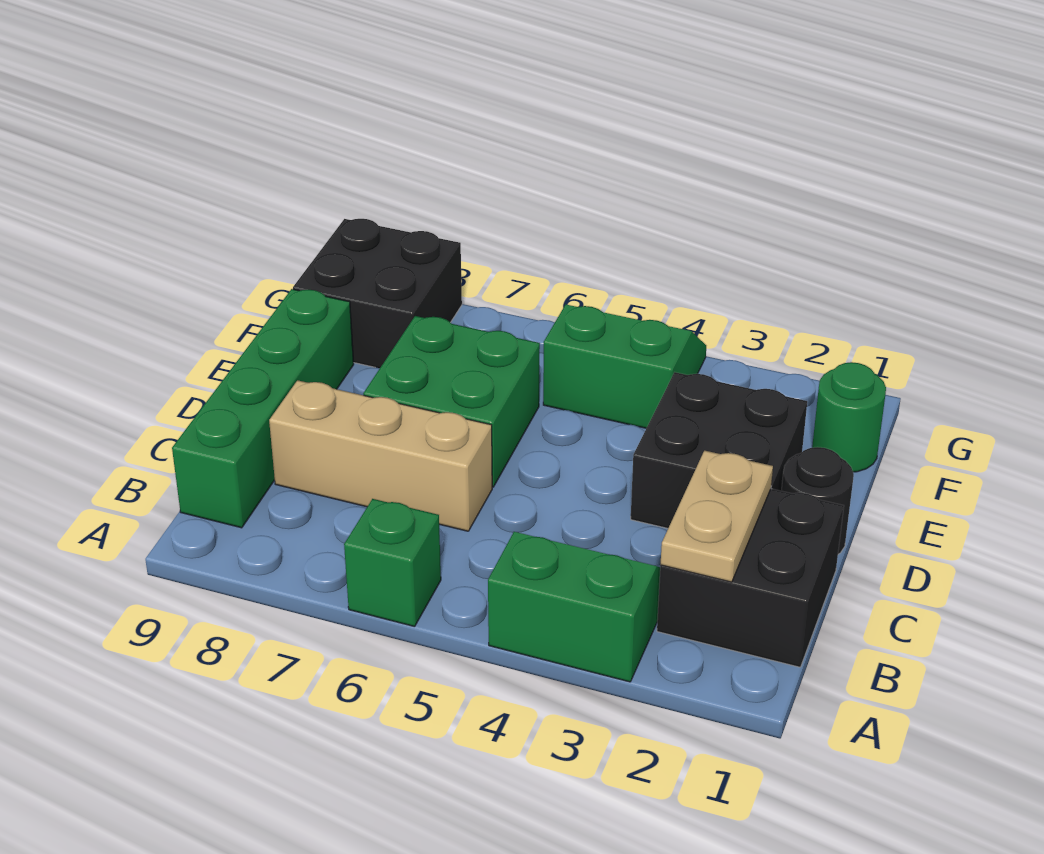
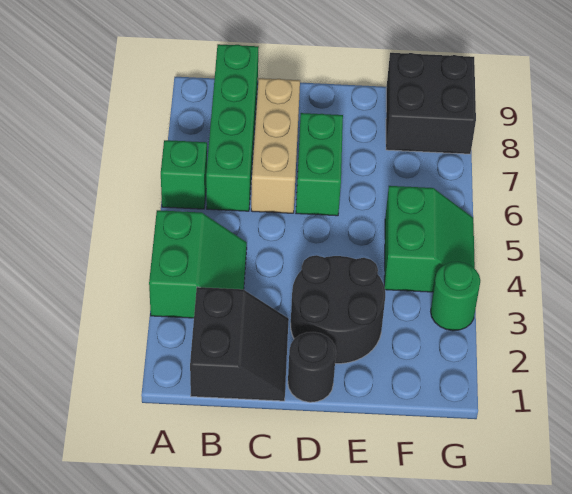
black brick B1:C2 level 1 -> black slope B1:C2 level 1 top B
tan plate B2:C2 level 2 -> none
green brick B9:E9 level 1 -> green brick B6:B9 level 1
black brick D2:E3 level 1 -> black round brick D2:E3 level 1
green brick D6:E7 level 1 -> green brick D6:D7 level 1
green round brick F1 level 1 -> green round brick G3 level 1

